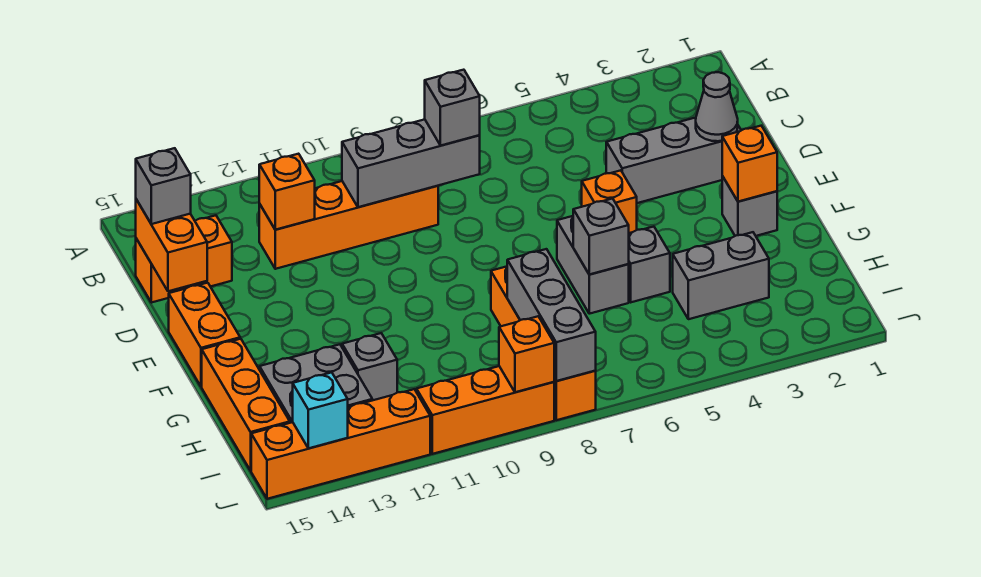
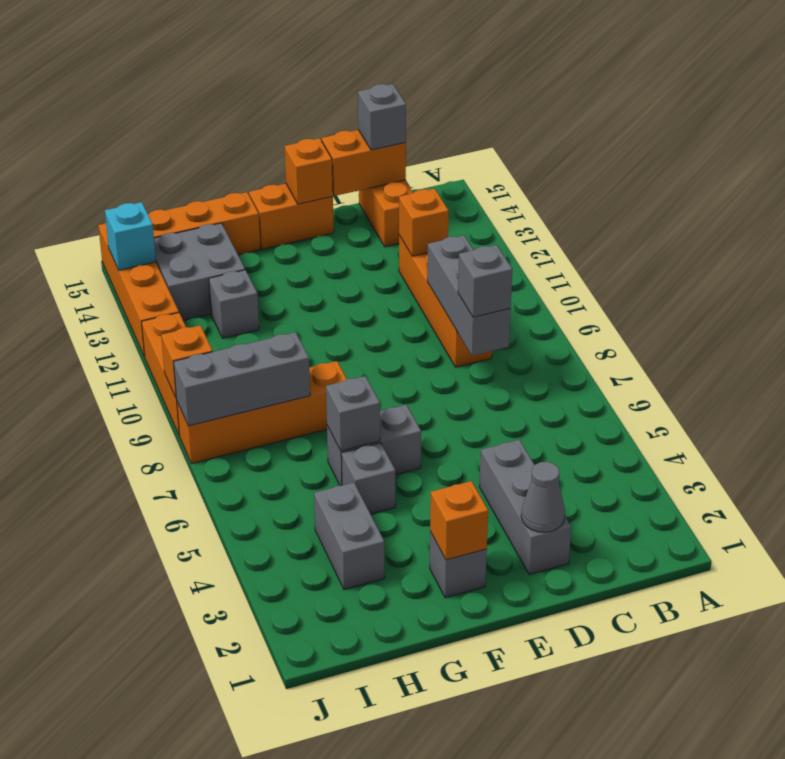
orange brick E5 level 1 -> orange brick E15 level 2

